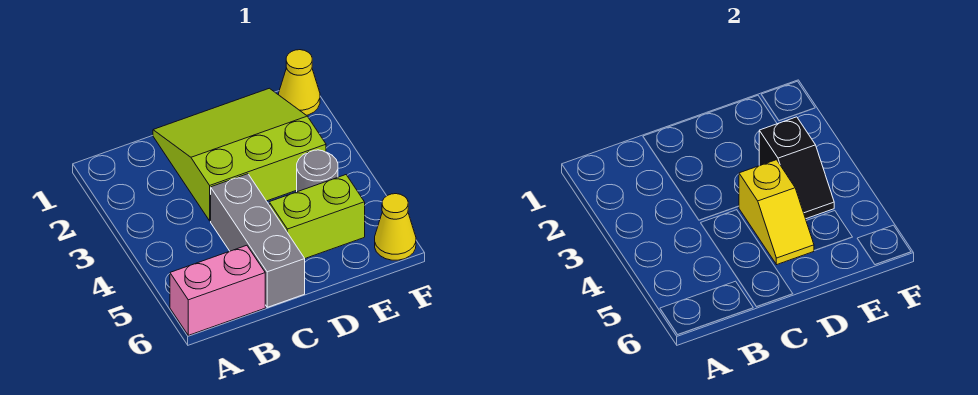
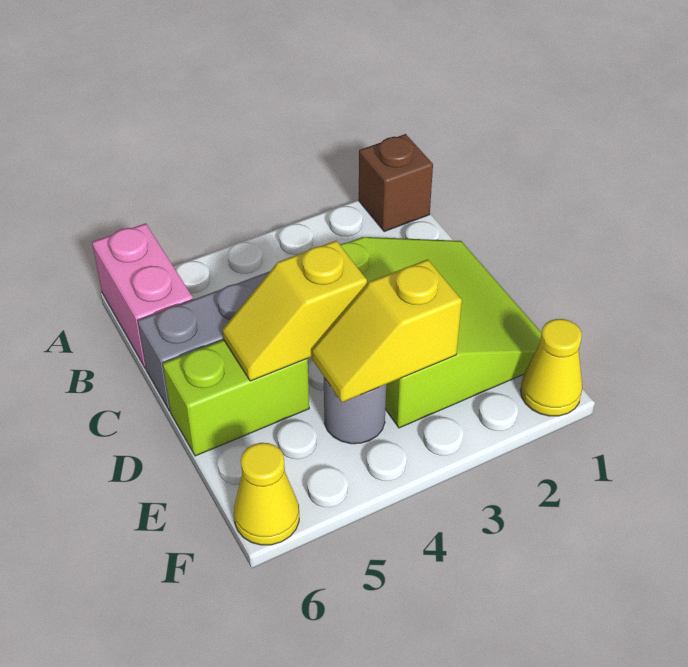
none -> brown brick A1 level 1
lime brick D5:E5 level 1 -> lime brick D5:D6 level 1
black slope E3:E4 level 2 top 3 -> yellow slope E3:E4 level 2 top 3

